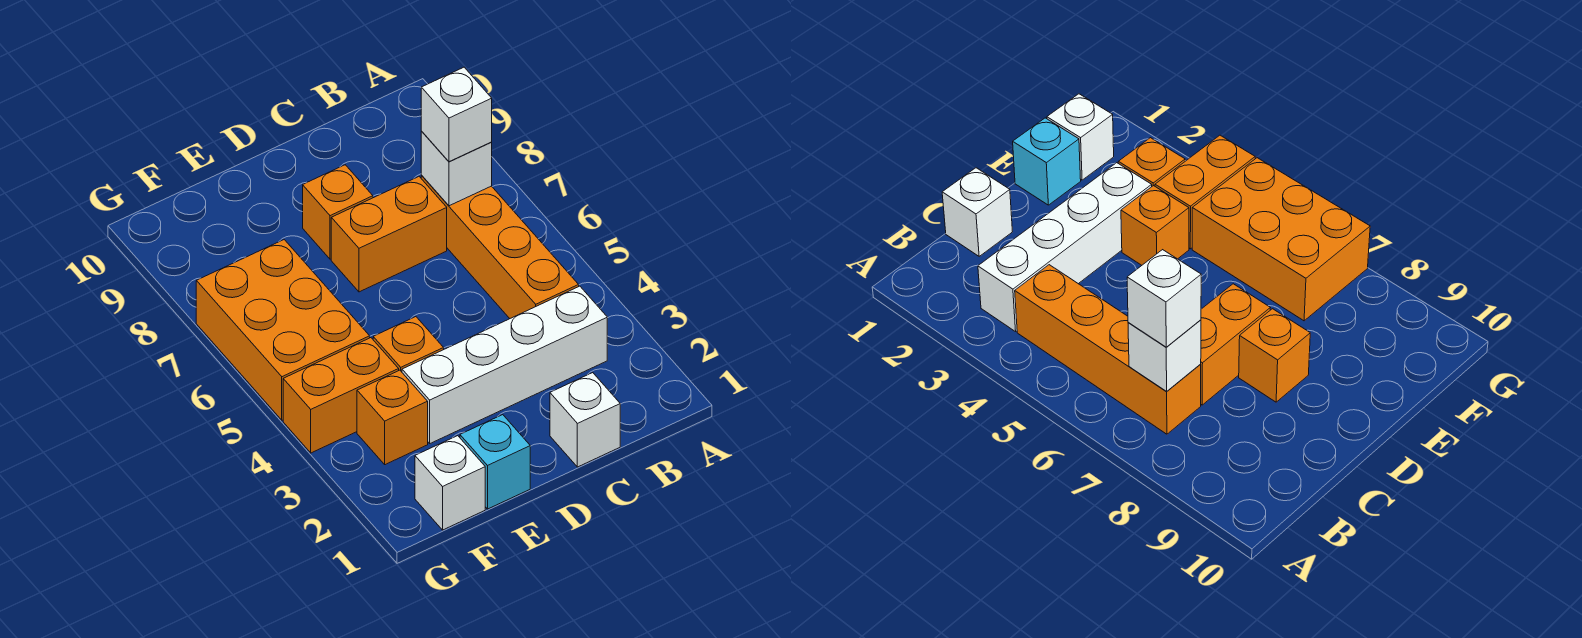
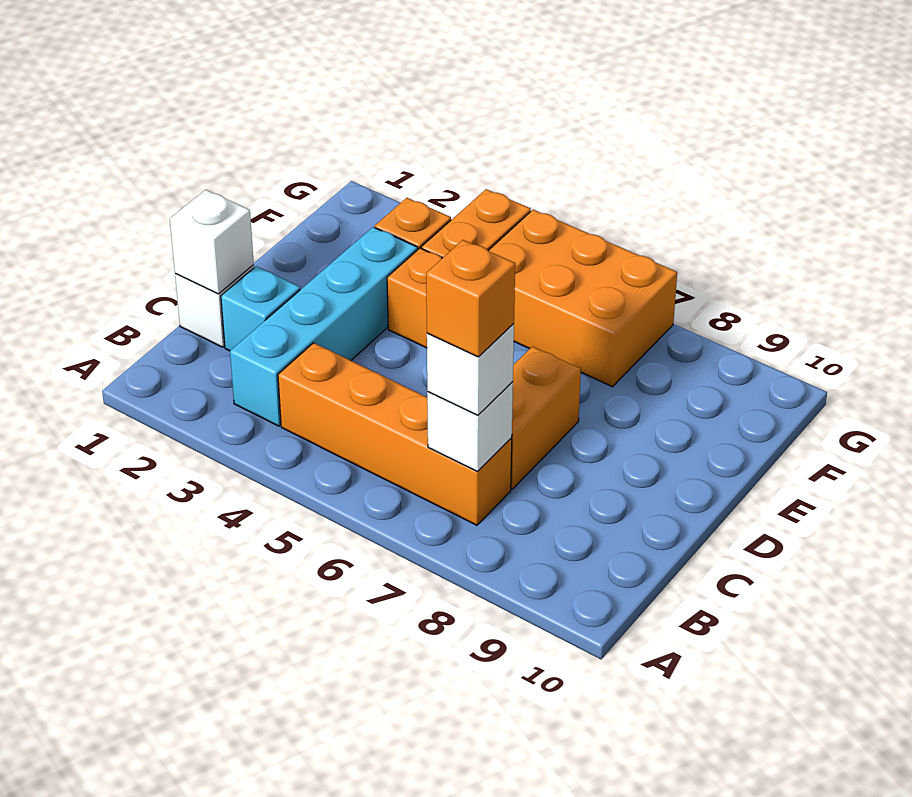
white brick B3:E3 level 1 -> cyan brick B3:E3 level 1
orange brick D8 level 1 -> orange brick B7 level 4
cyan brick E1 level 1 -> cyan brick C2 level 1
white brick F1 level 1 -> white brick C1 level 2

